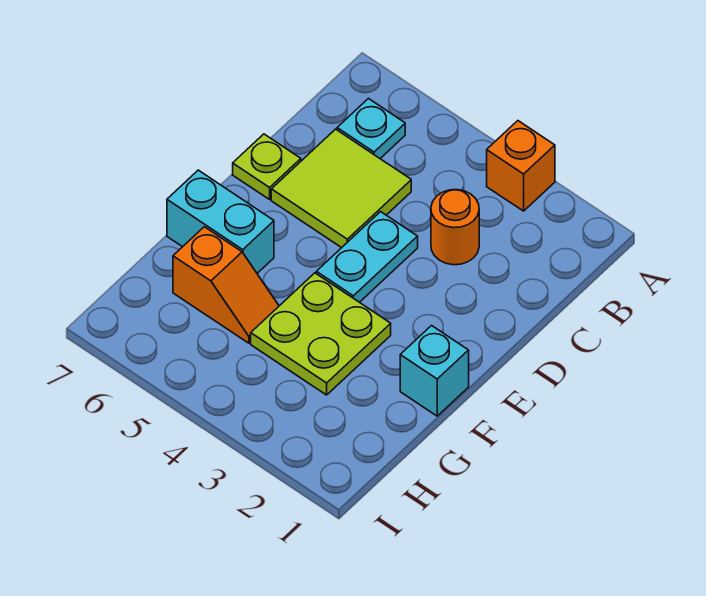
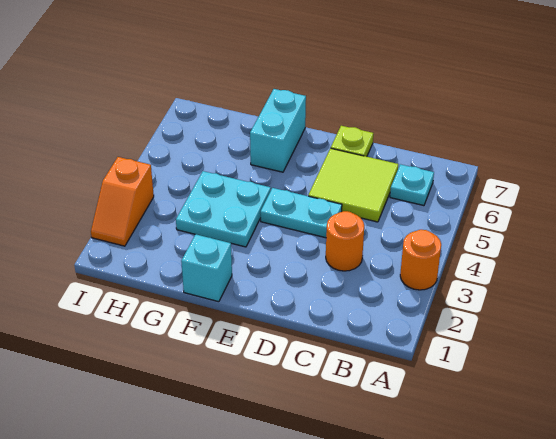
orange brick A3 level 1 -> orange round brick A3 level 1
lime plate F3:G4 level 1 -> cyan plate F3:G4 level 1
orange slope G5:G6 level 1 top 6 -> orange slope I2:I3 level 1 top 3

